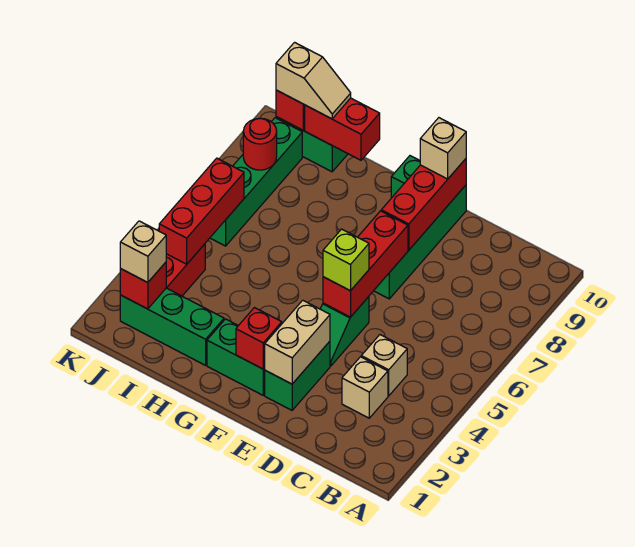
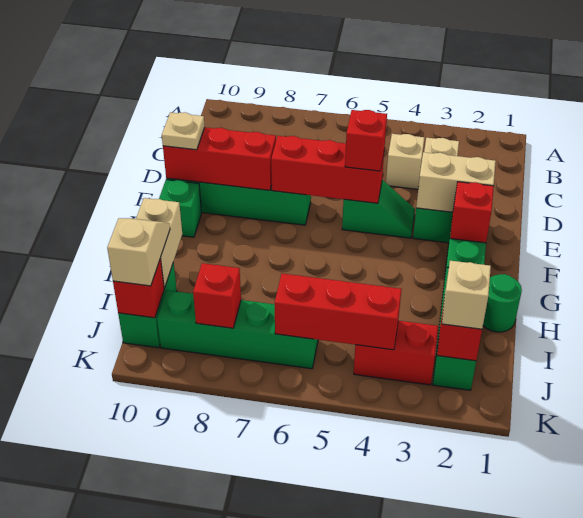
lime brick E5 level 3 -> red brick E5 level 3
tan brick E10 level 3 -> tan plate E10 level 3
none -> green round brick H1 level 1
red brick H10:I10 level 2 -> tan brick H10:I10 level 2
red round brick J8 level 2 -> red brick J8 level 2

